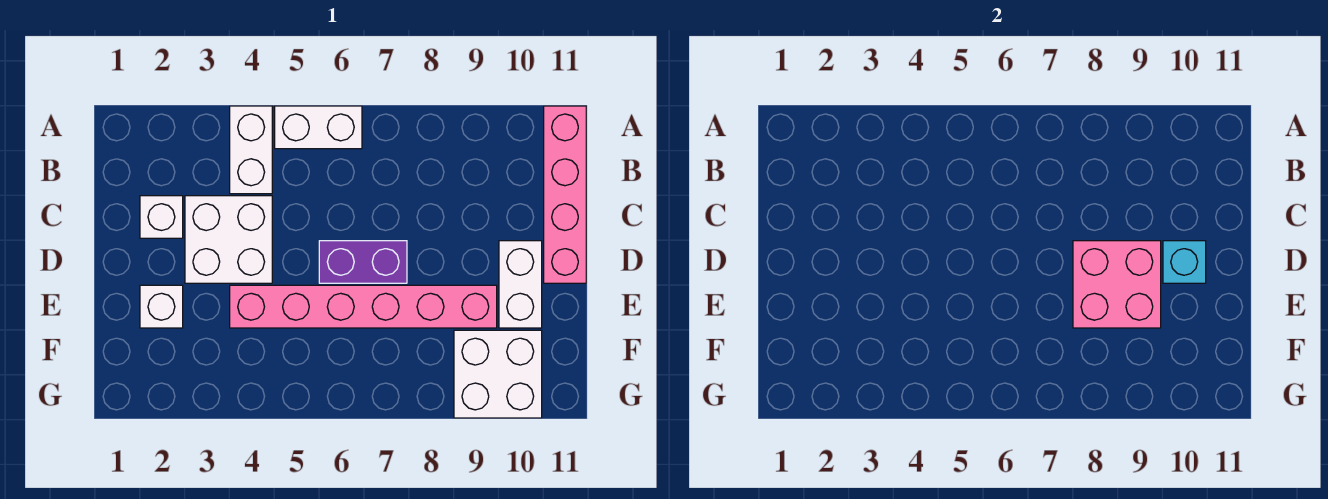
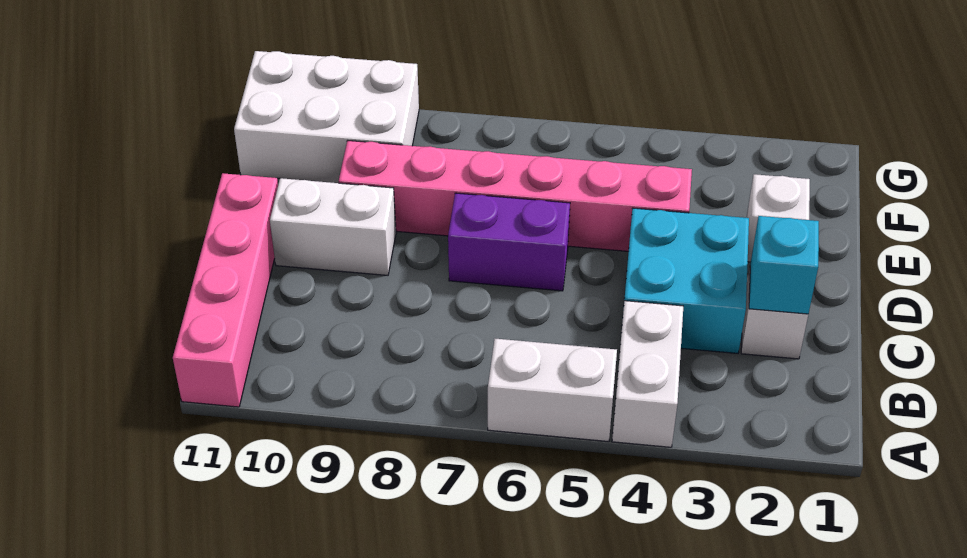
white brick C3:D4 level 1 -> cyan brick C3:D4 level 1
pink brick D8:E9 level 2 -> none
white brick D10:E10 level 1 -> white brick D9:D10 level 1
cyan brick D10 level 2 -> cyan brick C2 level 2
white brick F9:G10 level 1 -> white brick F9:G11 level 1

